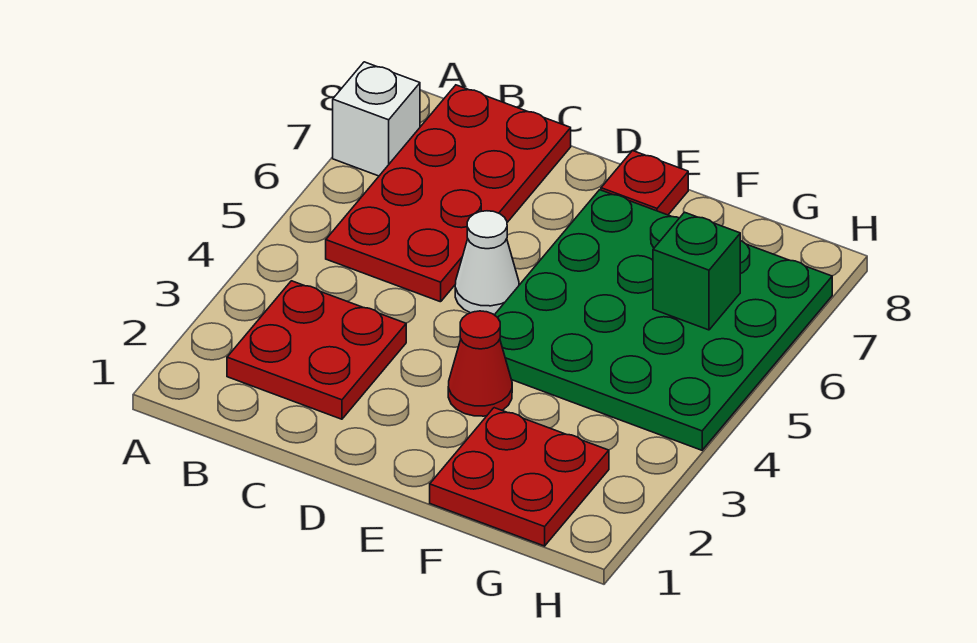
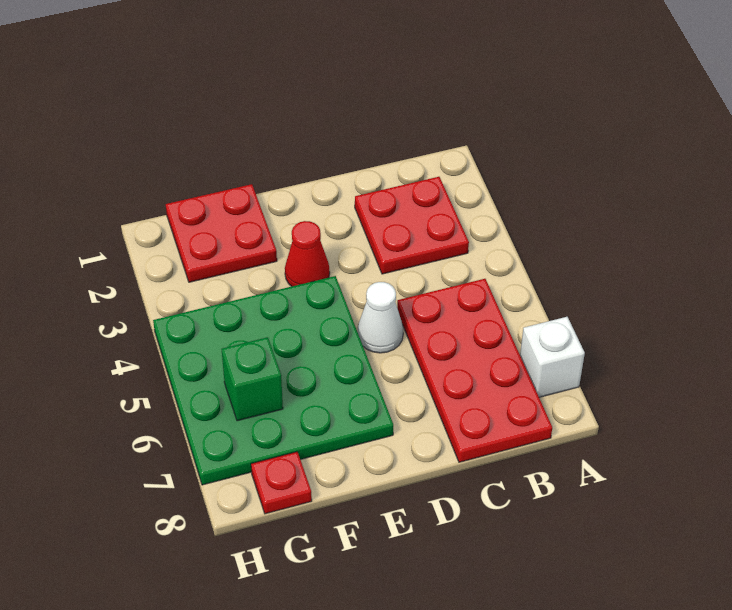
red plate E8 level 1 -> red plate G8 level 1

